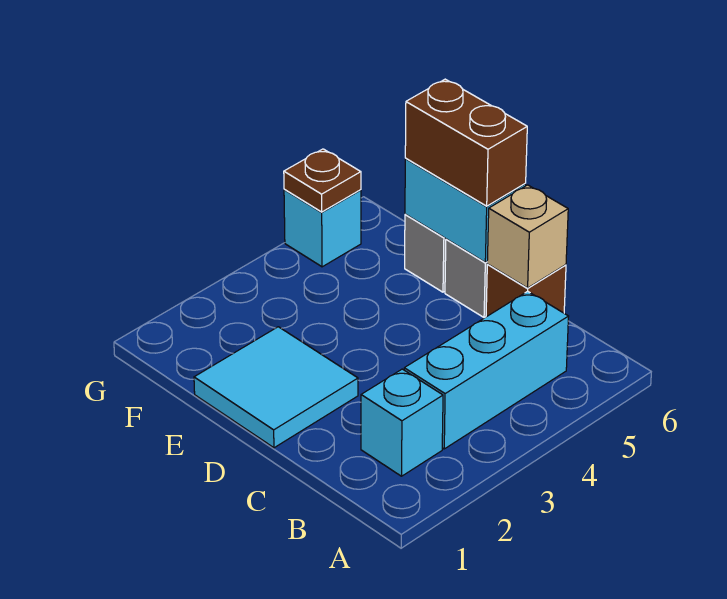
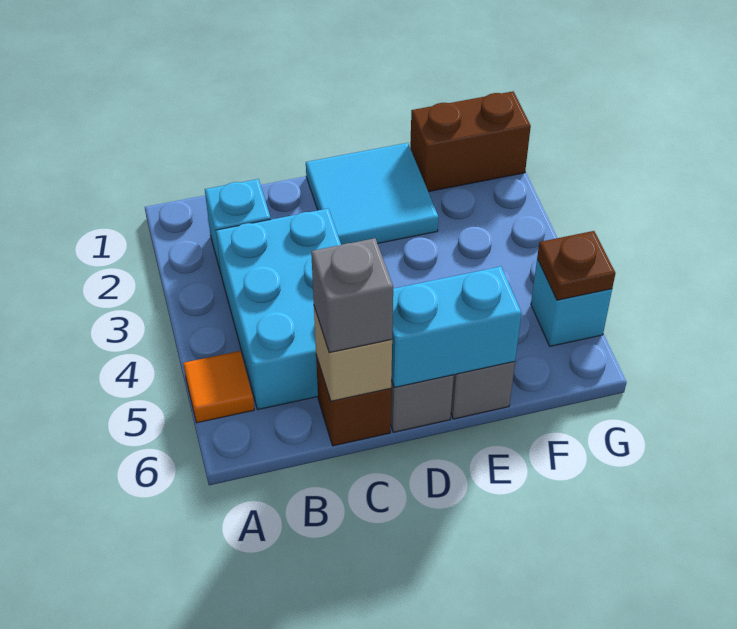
none -> orange tile A5 level 1
cyan brick B3:B5 level 1 -> cyan brick B3:C5 level 1
none -> grey brick C6 level 3
brown brick D6:E6 level 3 -> brown brick F1:G1 level 1

